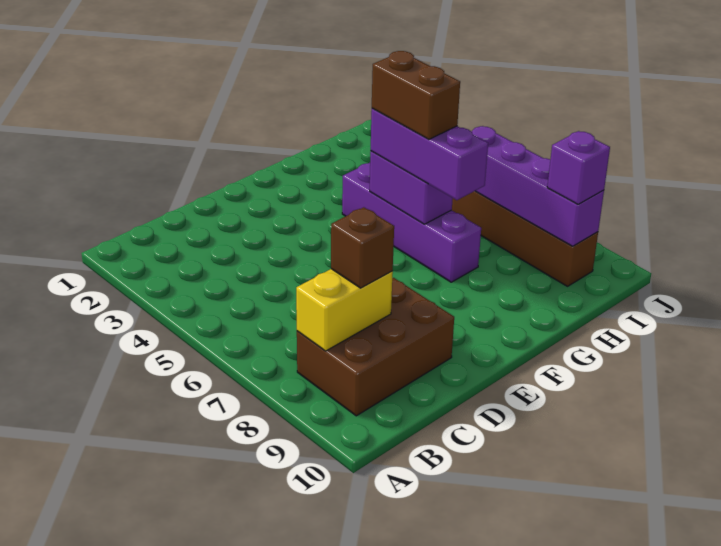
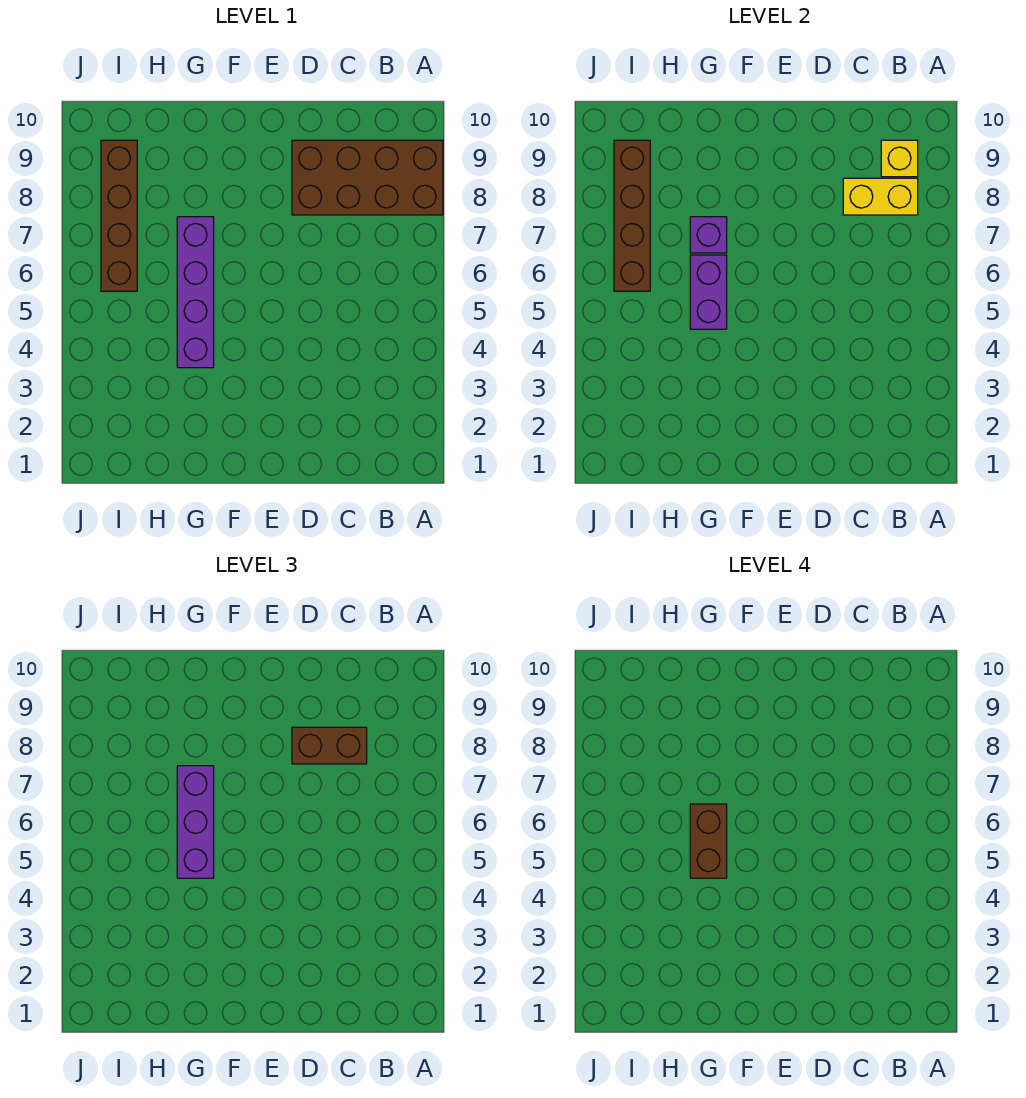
brown brick B8:D9 level 1 -> brown brick A8:D9 level 1
none -> yellow brick B9 level 2
brown brick C8 level 3 -> brown brick C8:D8 level 3
purple brick I6:I9 level 2 -> brown brick I6:I9 level 2
purple brick I9 level 3 -> purple brick G7 level 2

